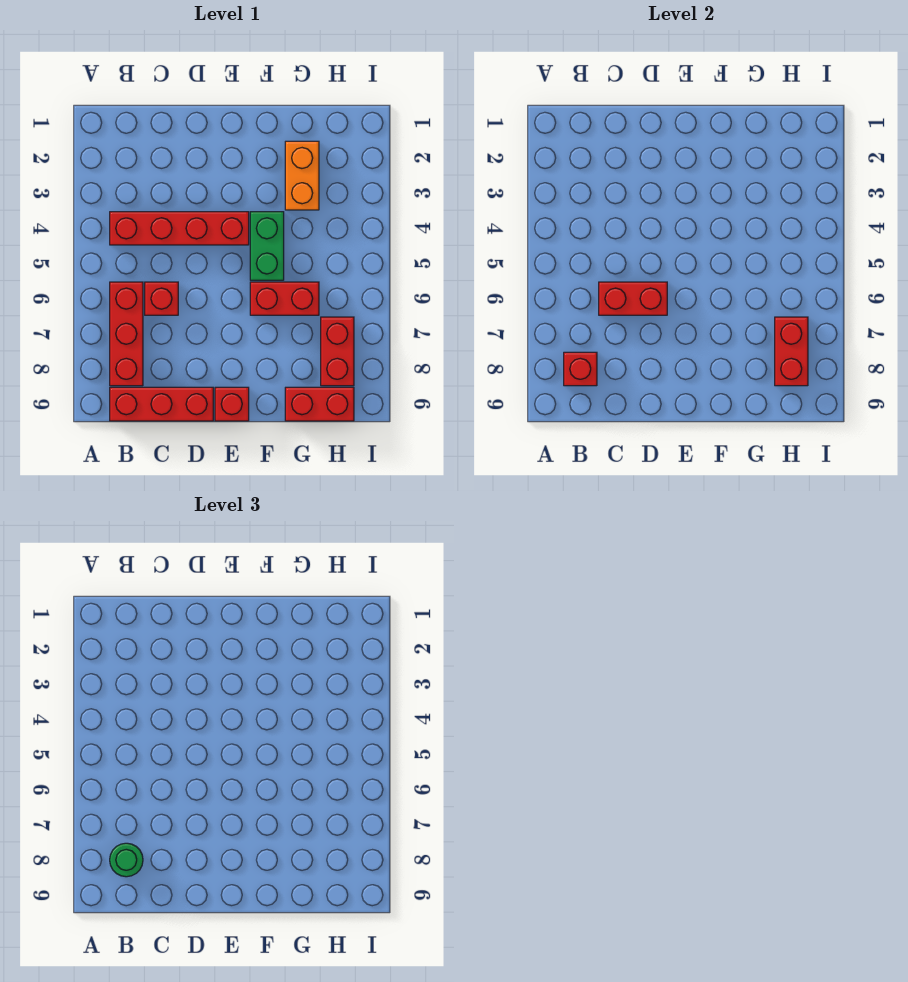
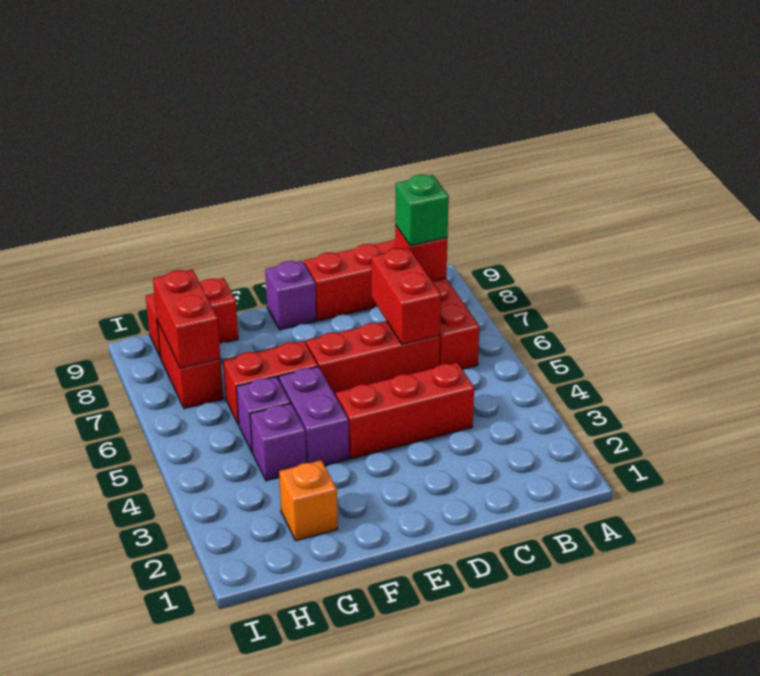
red brick B4:E4 level 1 -> red brick C4:E4 level 1
green round brick B8 level 3 -> green brick B8 level 3
red brick C6 level 1 -> red brick C6:E6 level 1
red brick C6:D6 level 2 -> red brick C6:C7 level 2
red brick E9 level 1 -> purple brick E9 level 1
green brick F4:F5 level 1 -> purple brick F4:F5 level 1
orange brick G2:G3 level 1 -> orange brick G2 level 1
none -> purple brick G4 level 1
none -> purple brick G5 level 1

